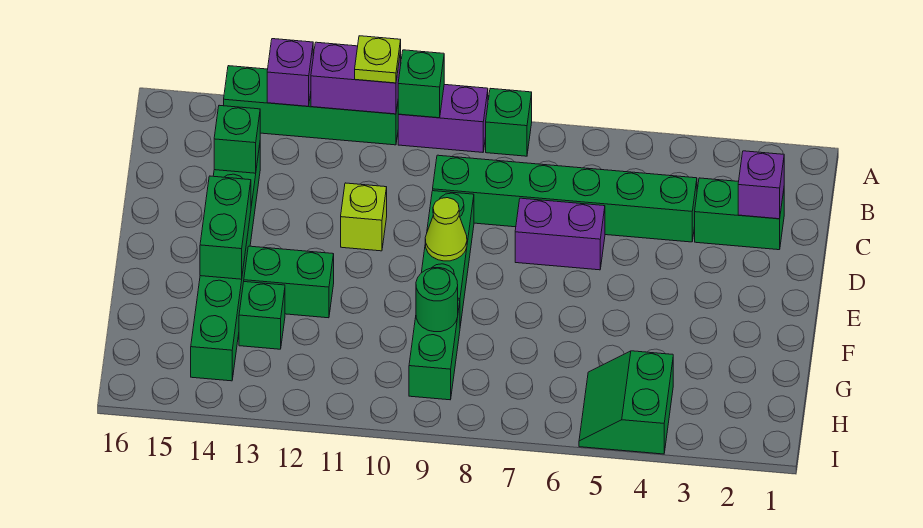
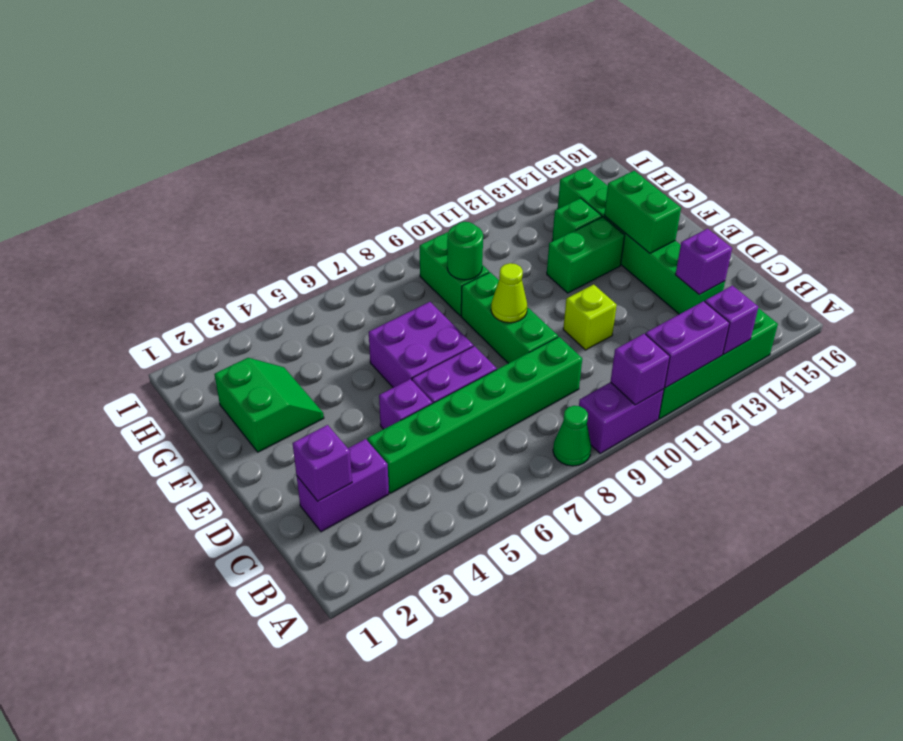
green brick A8 level 1 -> green cone A8 level 1
green brick A10 level 2 -> purple brick A10 level 2
lime plate A11 level 3 -> none
green brick C2:C3 level 1 -> purple brick C2:C3 level 1
green brick C14 level 2 -> purple brick C14 level 2
none -> purple brick D5 level 1
none -> purple brick E6:F7 level 1
green slope H4:I5 level 1 top 4 -> green slope F2:G3 level 1 top 2

